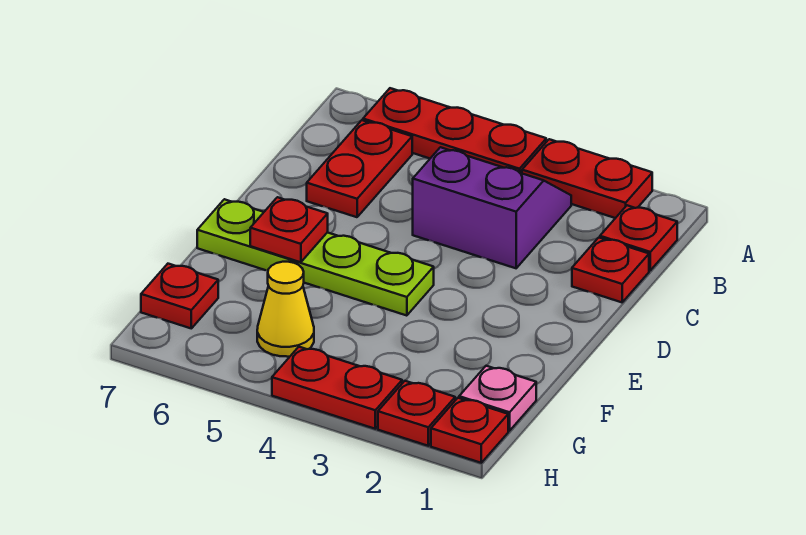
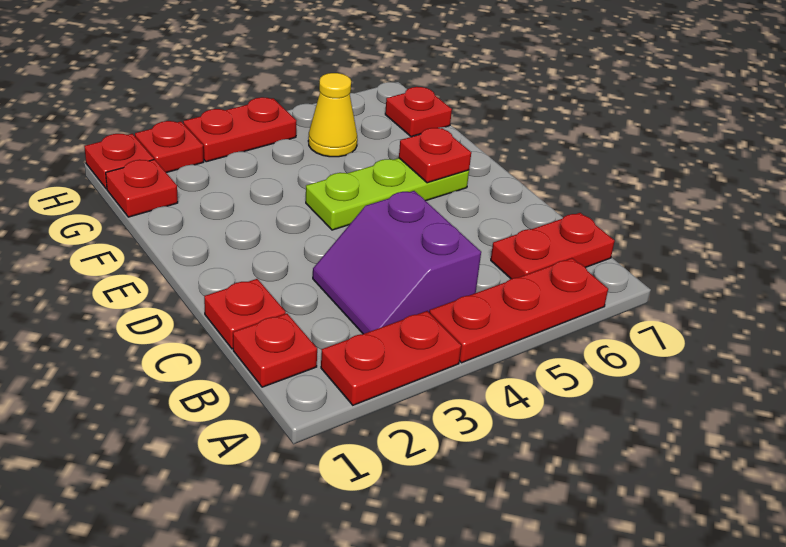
purple slope B3:C4 level 1 top C -> purple slope B3:C4 level 1 top 4
red plate B6:C6 level 1 -> red plate B6:B7 level 1
lime plate E4:E7 level 1 -> lime plate E4:E6 level 1
pink plate G1 level 1 -> red plate G1 level 1

